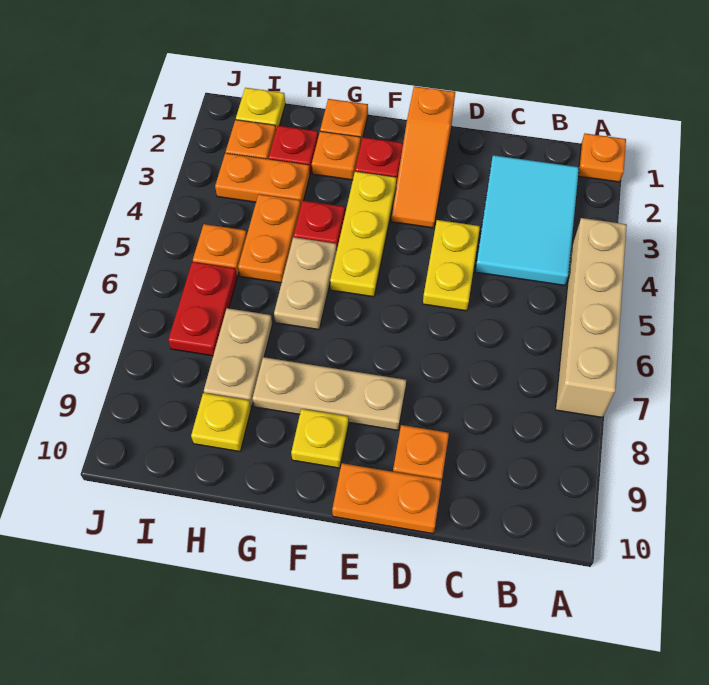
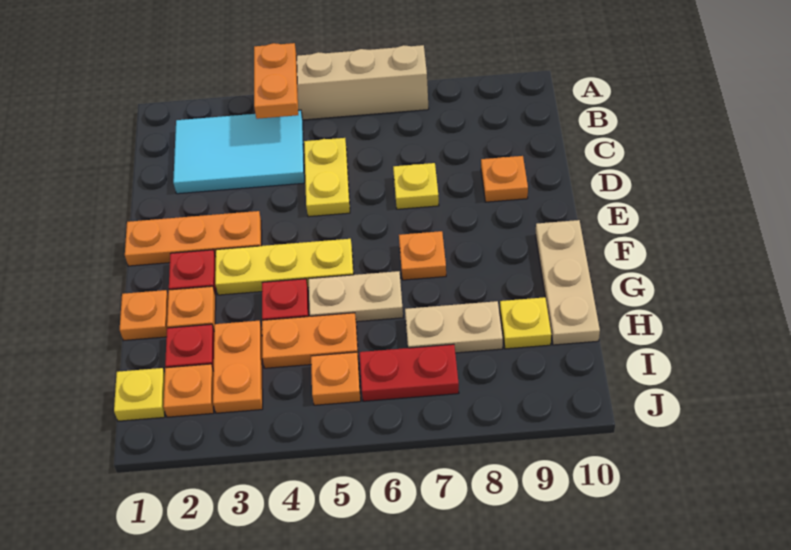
orange plate A1 level 1 -> orange plate F7 level 1
yellow plate D4:D5 level 1 -> yellow plate C5:D5 level 1
orange plate D10:E10 level 1 -> orange plate A4:B4 level 2
orange slope E1:E3 level 1 top 1 -> orange plate E1:E3 level 1
tan plate E8:G8 level 1 -> tan plate F10:H10 level 1
yellow plate F9 level 1 -> yellow plate D7 level 1

